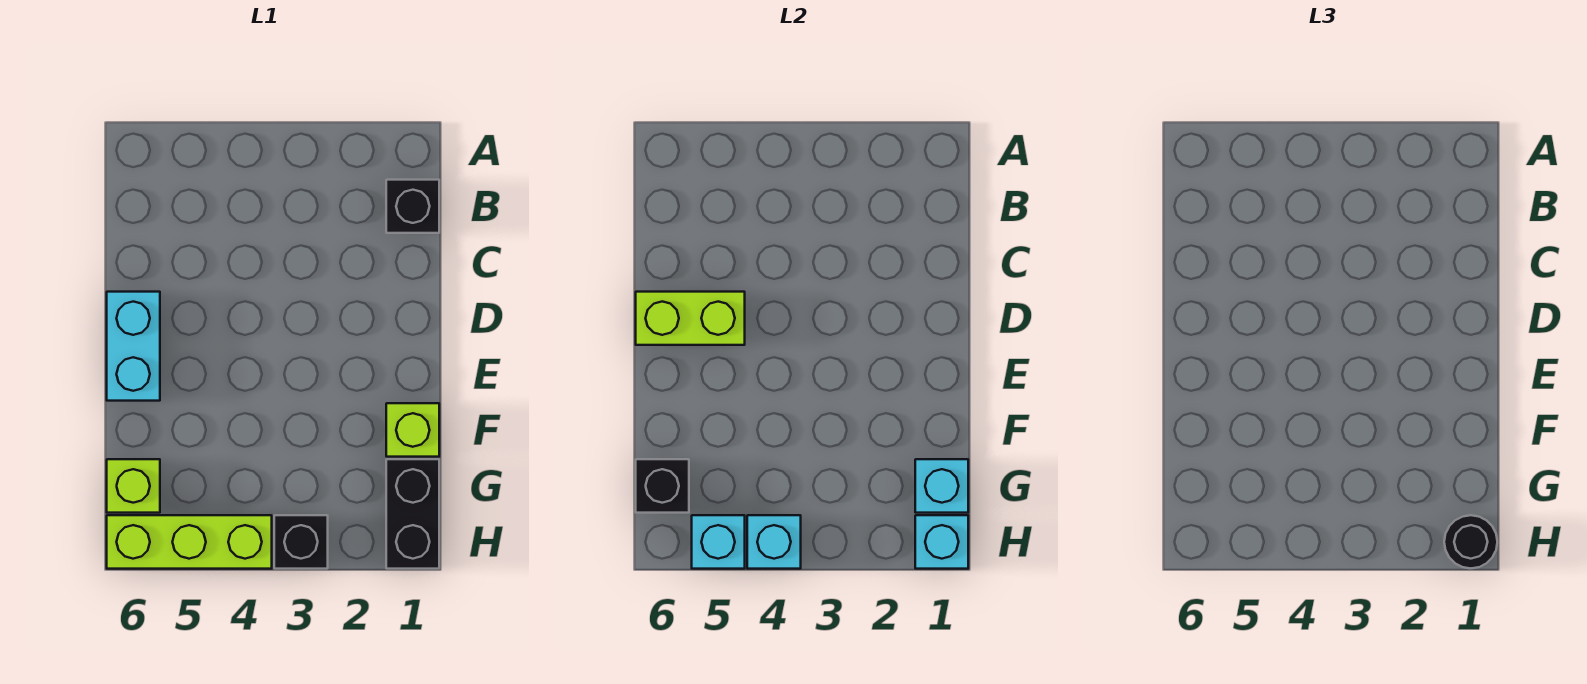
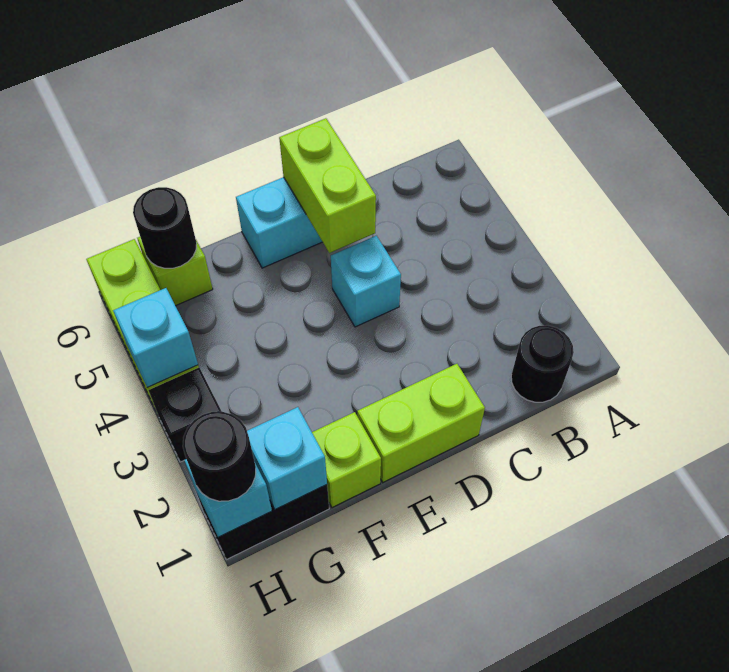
black brick B1 level 1 -> black round brick B1 level 1
none -> lime brick D1:E1 level 1
black brick G6 level 2 -> black round brick G6 level 2
cyan brick H5 level 2 -> cyan brick D4 level 1

